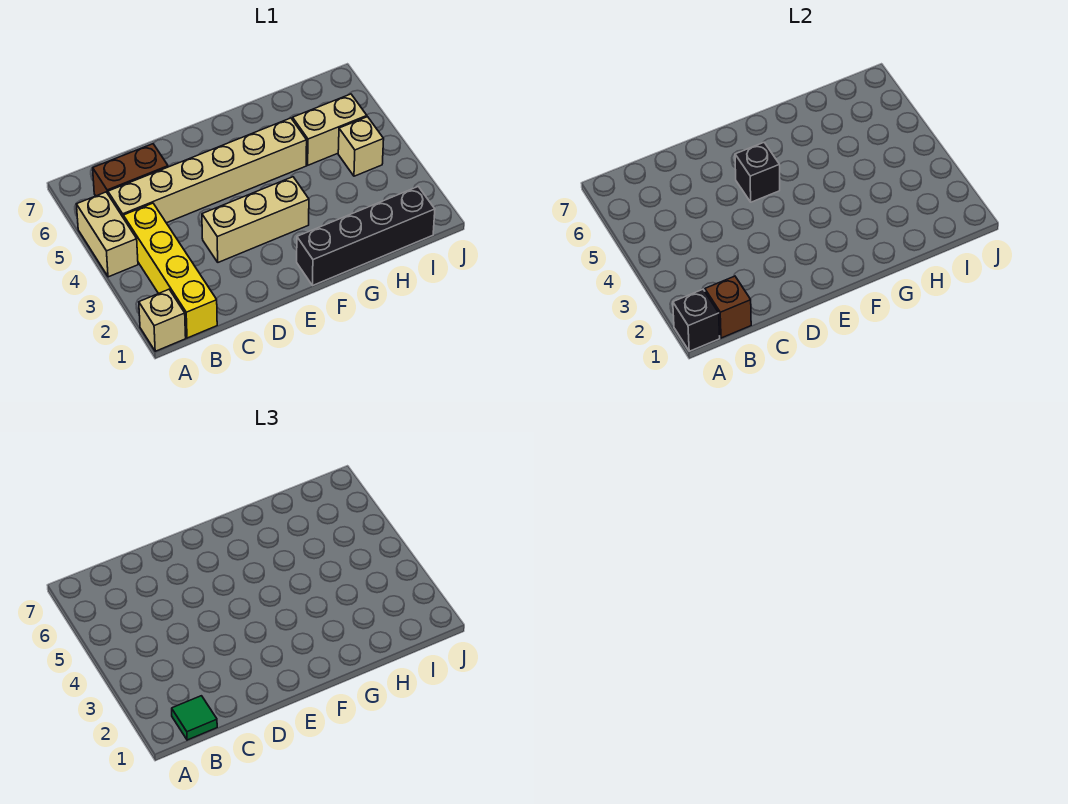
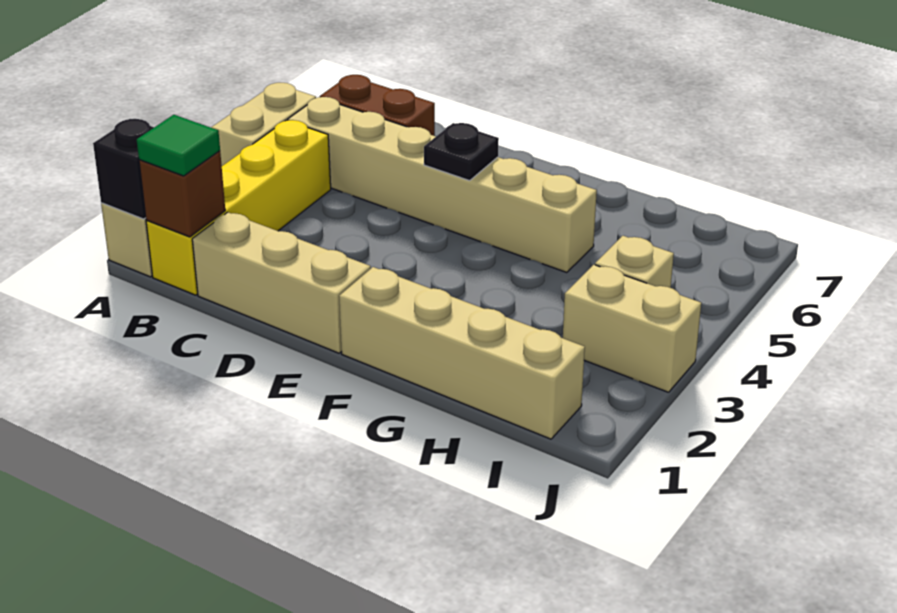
tan brick D3:F3 level 1 -> tan brick C1:E1 level 1
black brick E5 level 2 -> black plate E5 level 2
black brick F1:I1 level 1 -> tan brick F1:I1 level 1
tan brick H5:I5 level 1 -> tan brick I3:J3 level 1

